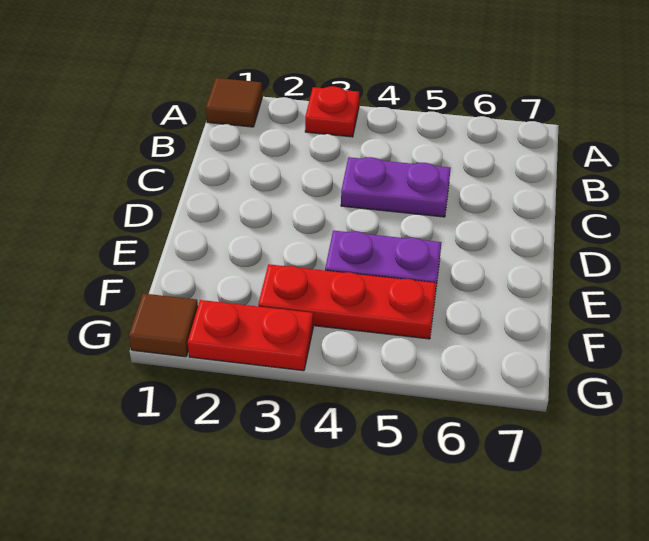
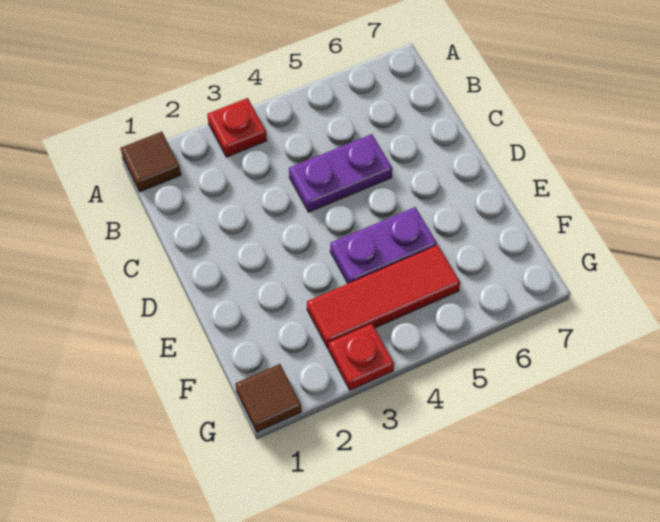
red plate F3:F5 level 1 -> red tile F3:F5 level 1
red plate G2:G3 level 1 -> red plate G3 level 1

